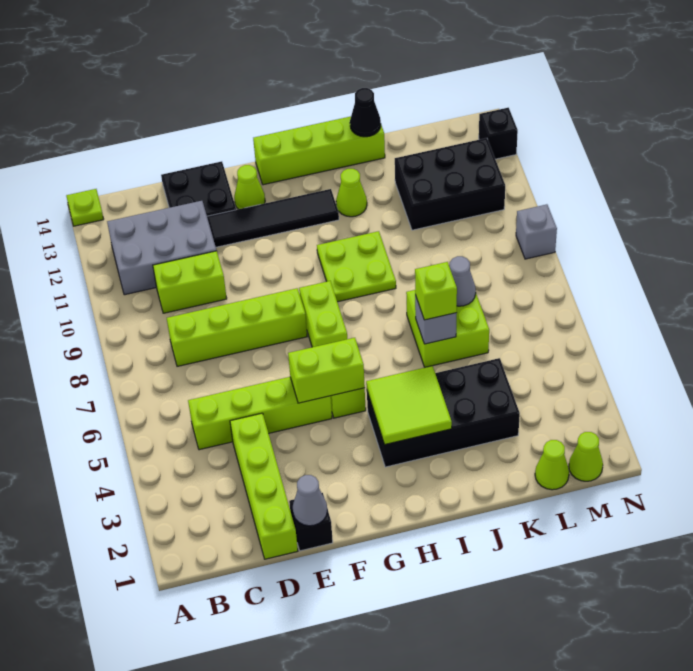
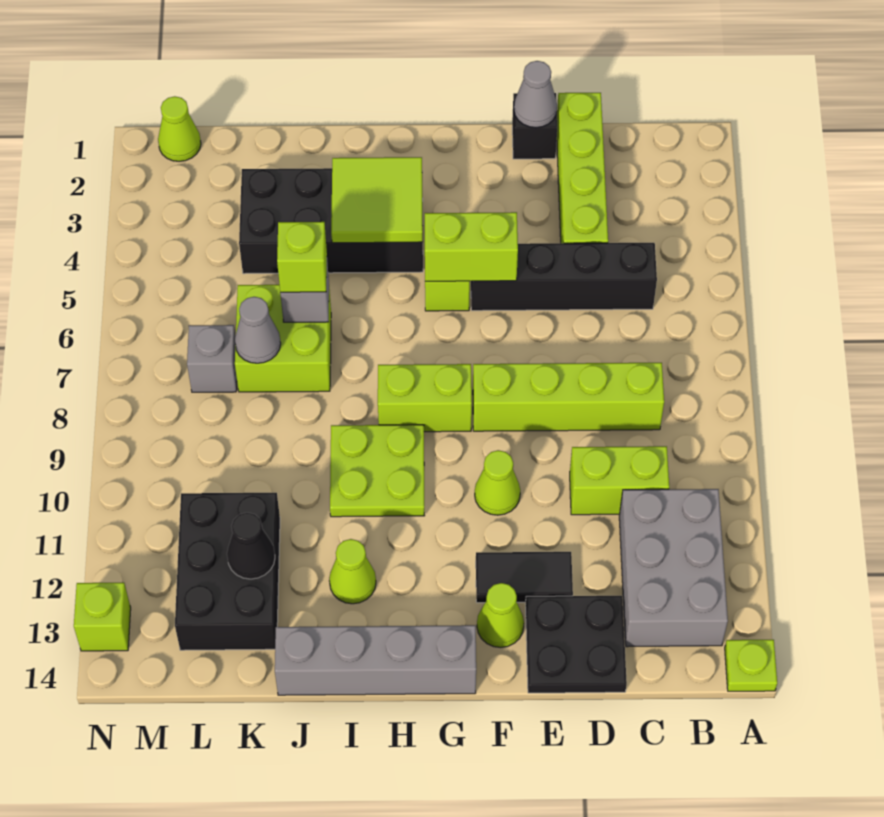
grey brick B11:D12 level 1 -> grey brick B11:C13 level 1
lime brick C5:F5 level 1 -> black brick C5:F5 level 1
black tile E12:H12 level 1 -> black tile E12:F12 level 1
lime brick G7:G8 level 1 -> lime brick G8:H8 level 1
lime brick G14:J14 level 1 -> grey brick G14:J14 level 1
black cone J14 level 2 -> black cone K12 level 2
black brick K11:M12 level 1 -> black brick K11:L13 level 1
lime cone L1 level 1 -> lime cone F10 level 1
grey brick N9 level 1 -> grey brick L7 level 1
black brick N13 level 1 -> lime brick N13 level 1

